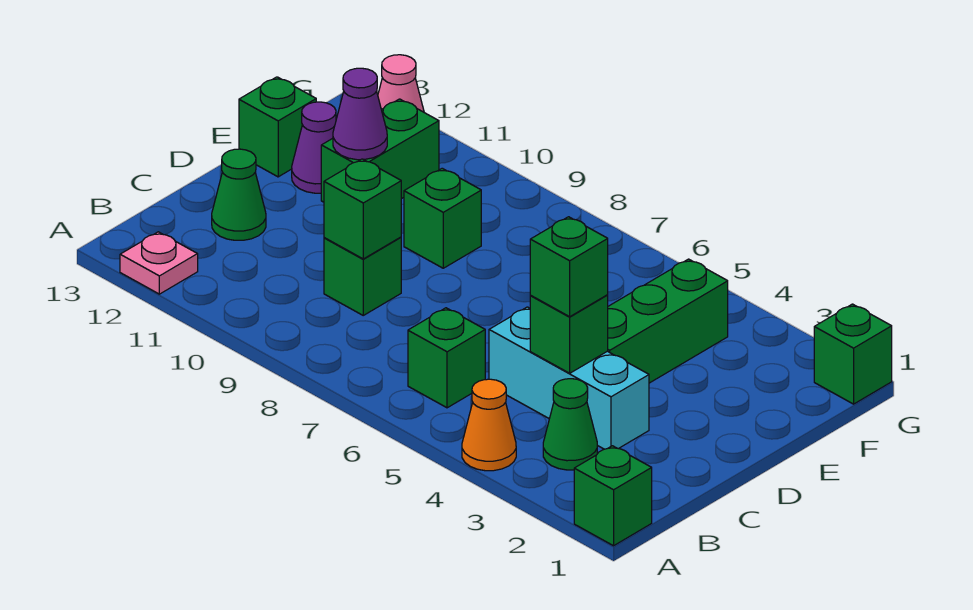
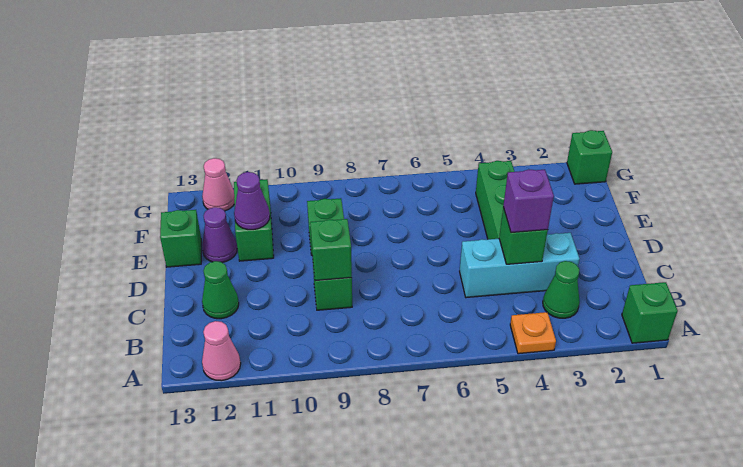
orange cone A4 level 1 -> orange plate A4 level 1
pink plate A12 level 1 -> pink cone A12 level 1
green brick B6 level 1 -> none
green brick C4 level 3 -> purple brick C4 level 3

